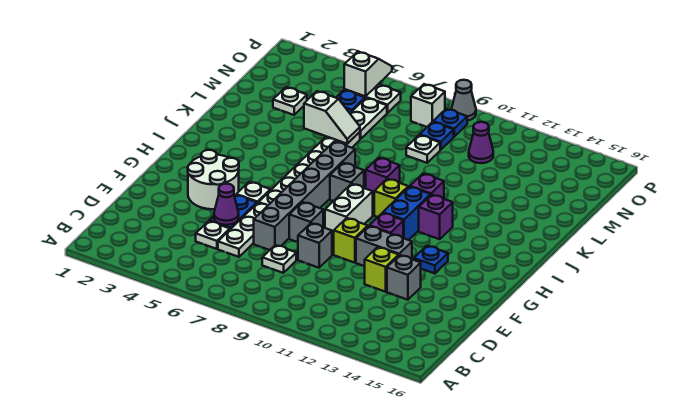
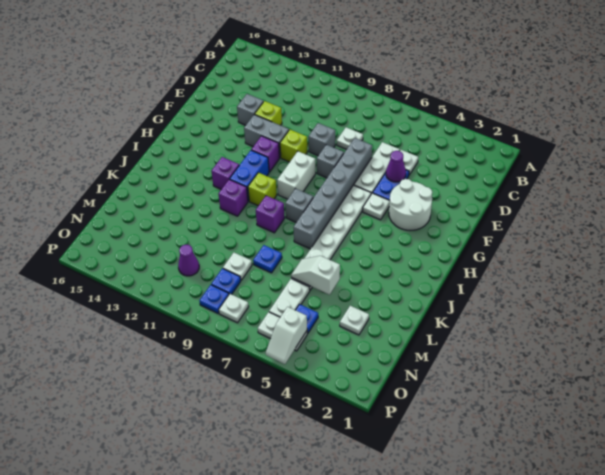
blue plate G13 level 1 -> blue plate L8 level 1
white brick O8 level 1 -> white plate O8 level 1
grey cone P9 level 1 -> none

